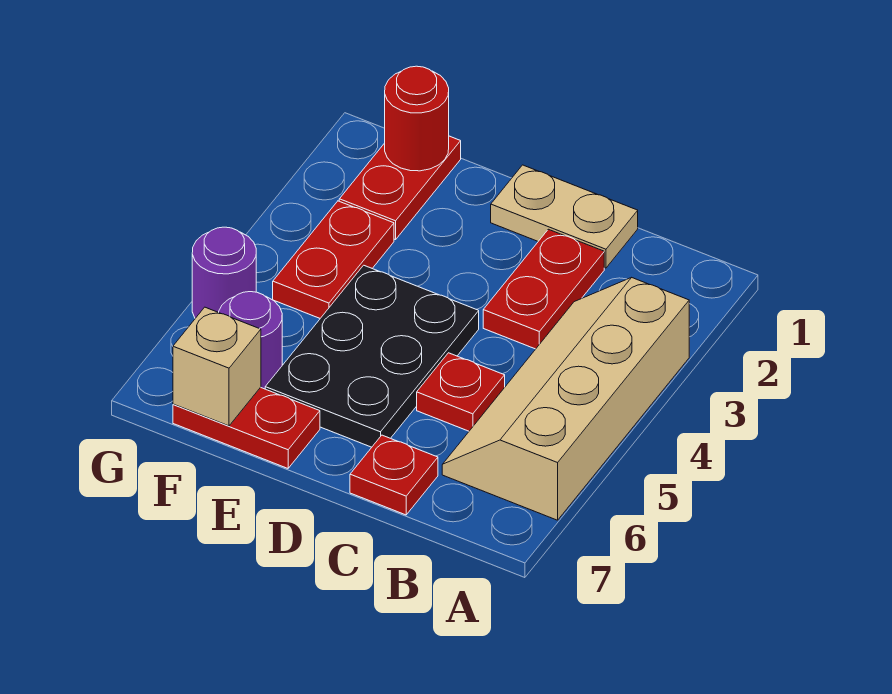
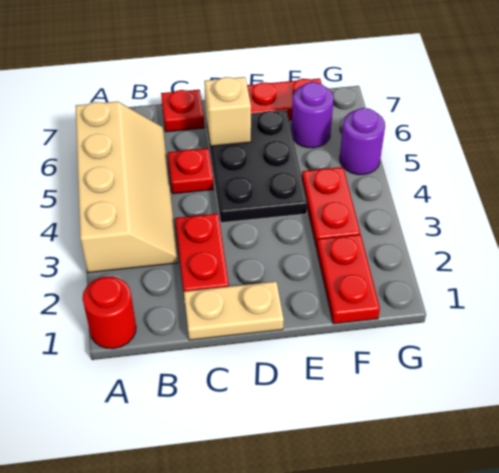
red round brick F1 level 2 -> red round brick A1 level 1
tan brick F7 level 2 -> tan brick D6 level 2

